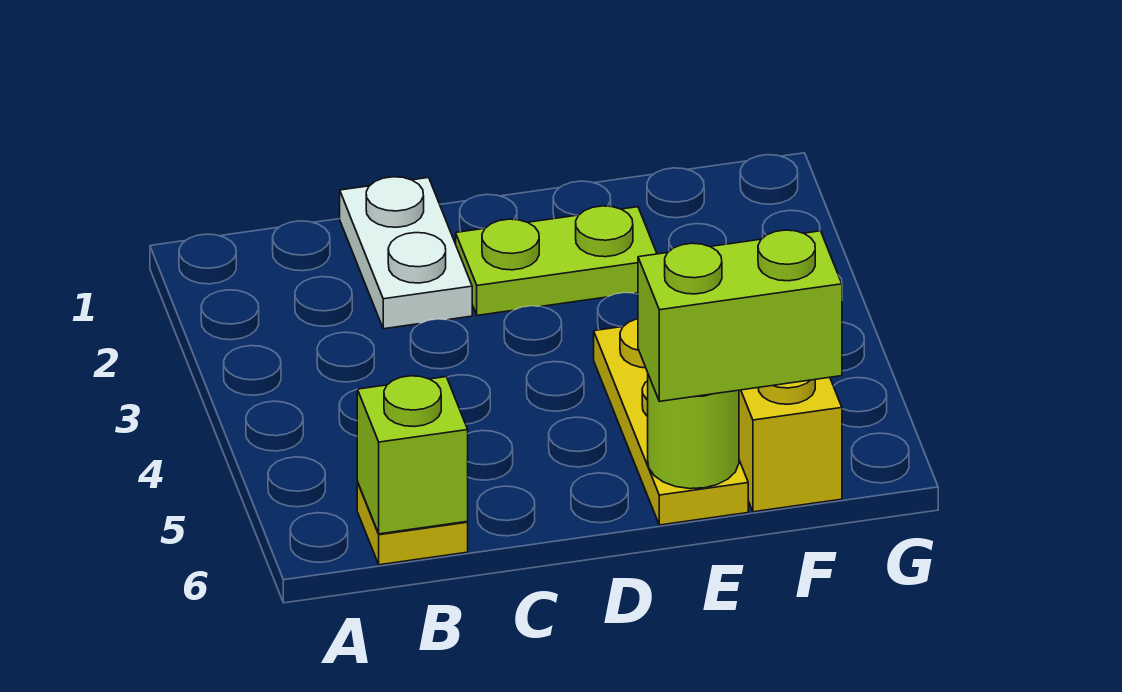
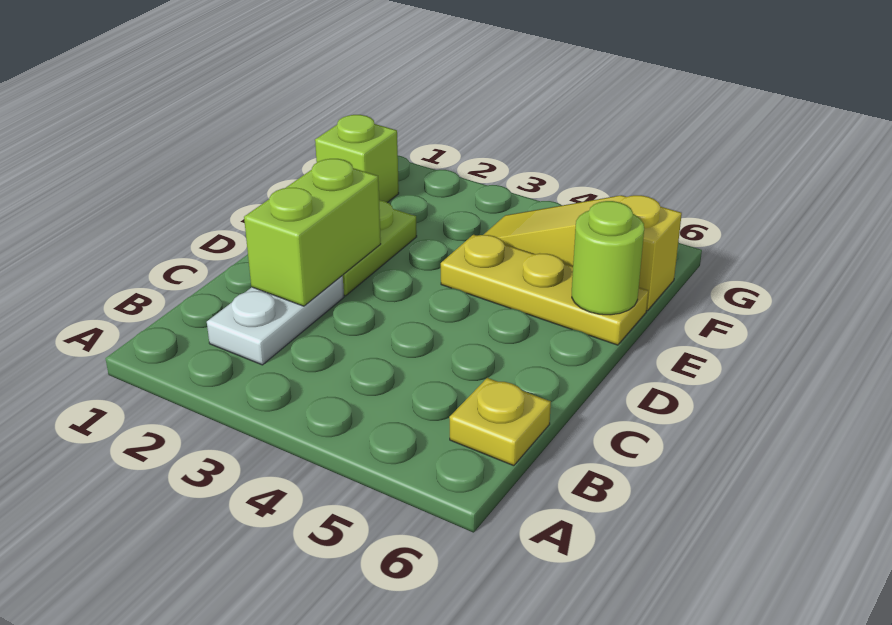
lime brick B6 level 2 -> lime brick F1 level 1
white plate C1:C2 level 1 -> white plate B2:C2 level 1
lime brick E6:F6 level 3 -> lime brick C2:D2 level 2

